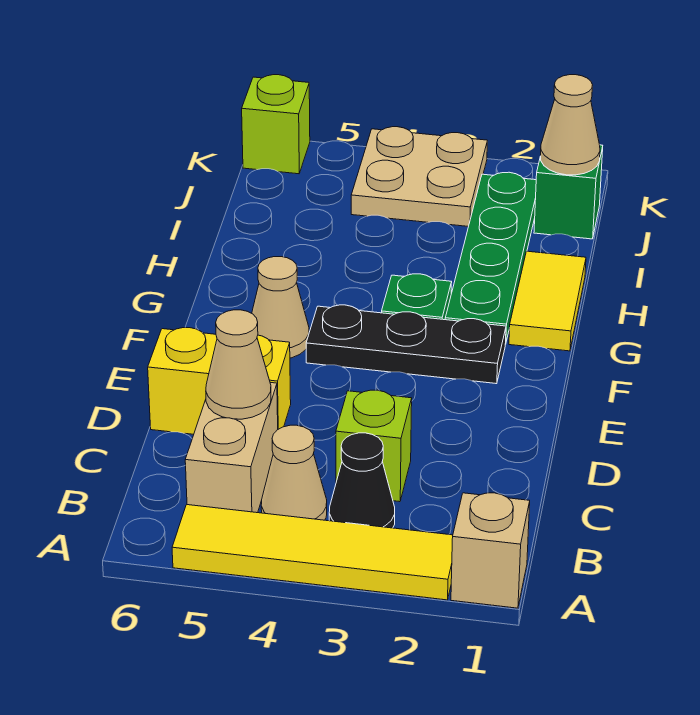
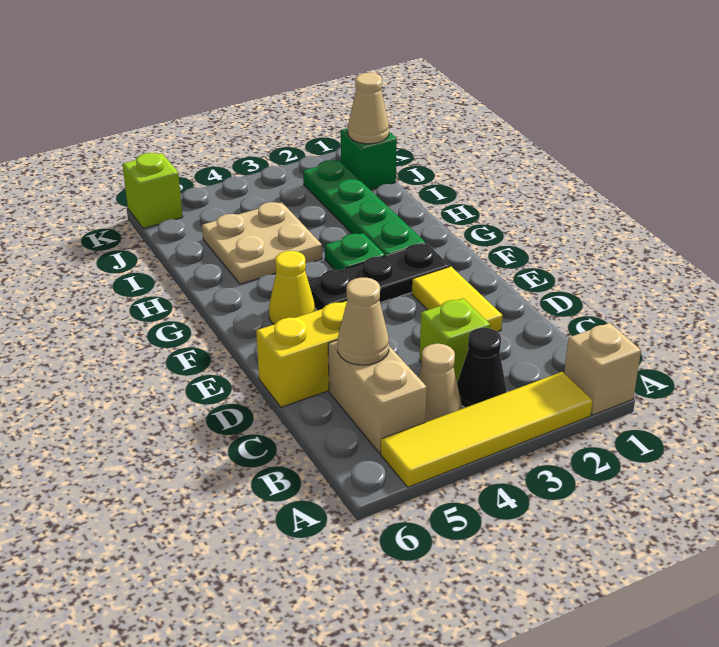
tan cone F5 level 1 -> yellow cone F5 level 1
yellow tile G1:H1 level 1 -> yellow tile D2:E2 level 1
tan plate J3:K4 level 1 -> tan plate H4:I5 level 1

